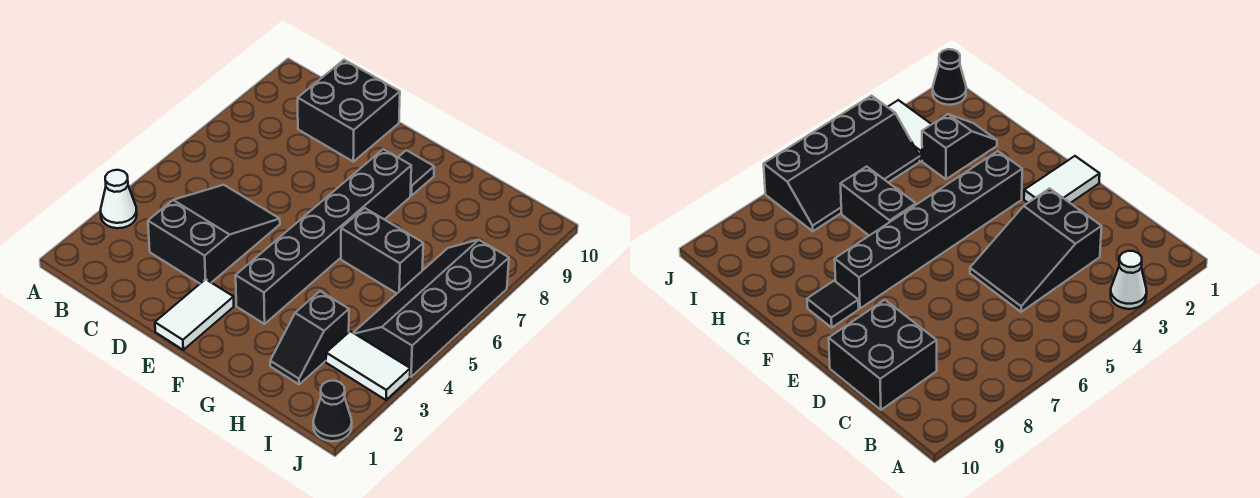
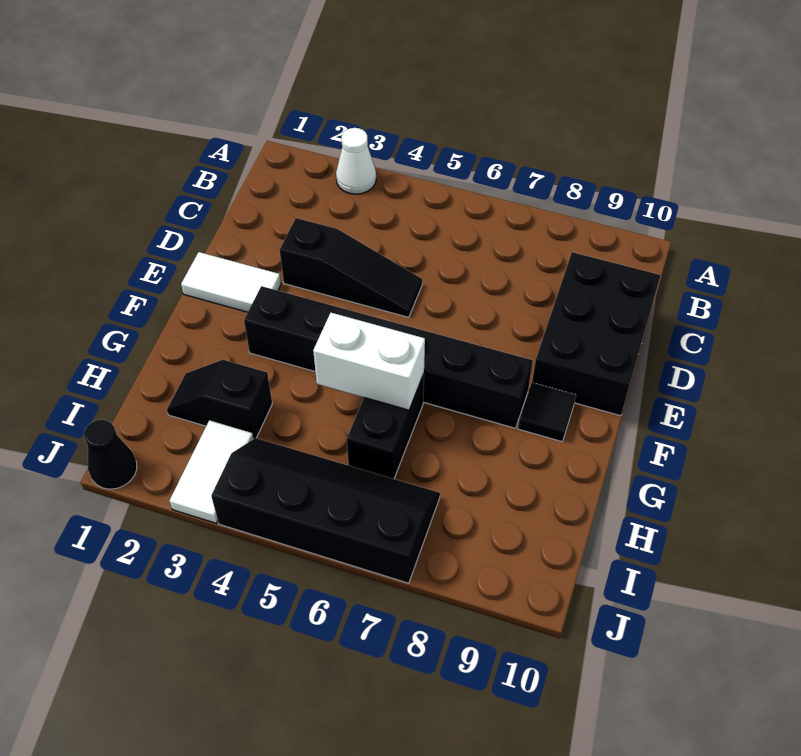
black slope C3:D5 level 1 top 3 -> black slope D3:D5 level 1 top 3
black brick C9:D10 level 1 -> black brick C9:E10 level 1
none -> white brick G5:G6 level 2

